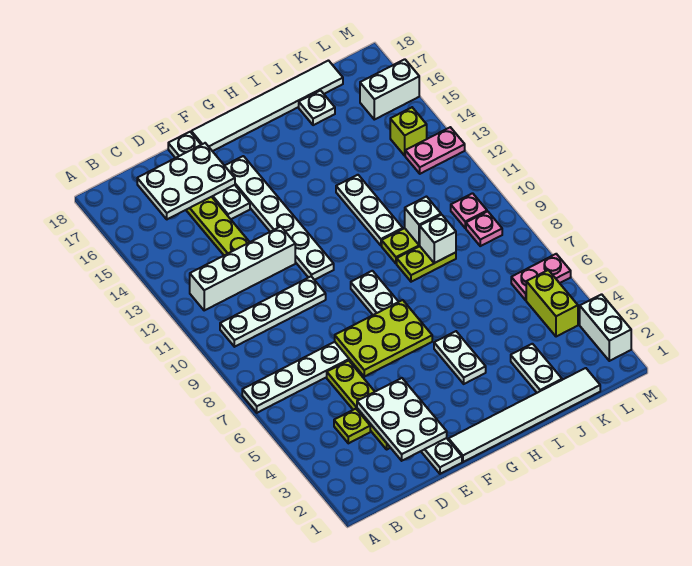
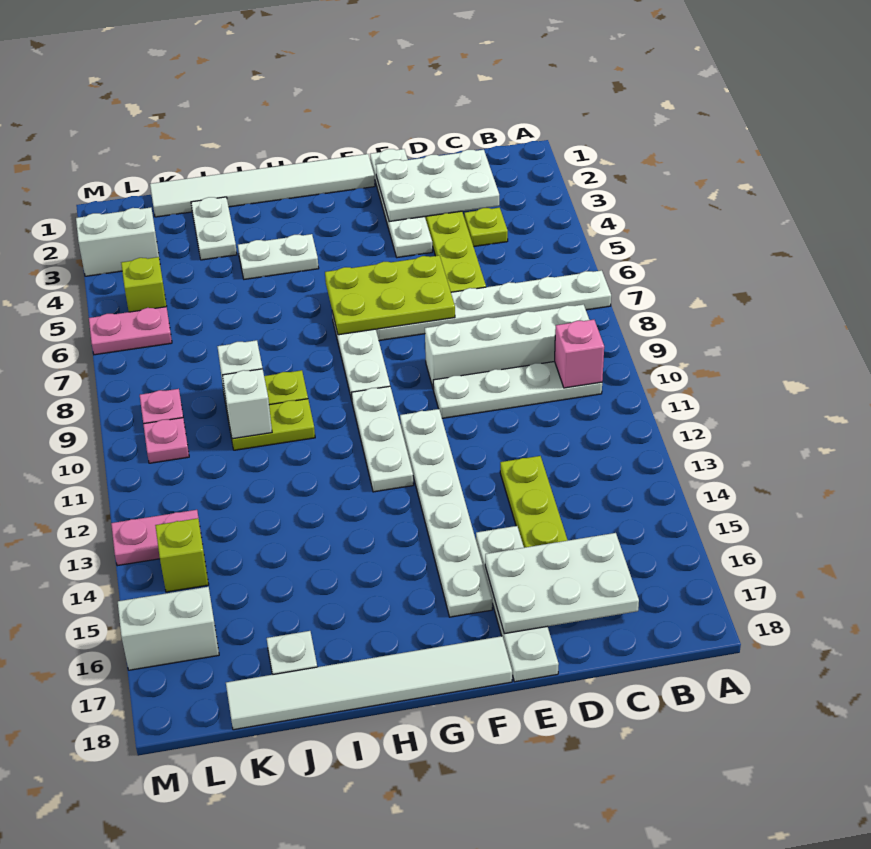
none -> pink brick B10 level 2
white brick B12:E12 level 1 -> white brick B9:E9 level 1
white plate D2:E4 level 2 -> white plate C2:E3 level 2
white plate H4:H5 level 1 -> white plate H4:I4 level 1
white plate I11:I13 level 1 -> white plate G10:G12 level 1
lime brick L4:L5 level 1 -> lime brick L5 level 1
white brick M2:M3 level 1 -> white brick L3:M3 level 1

